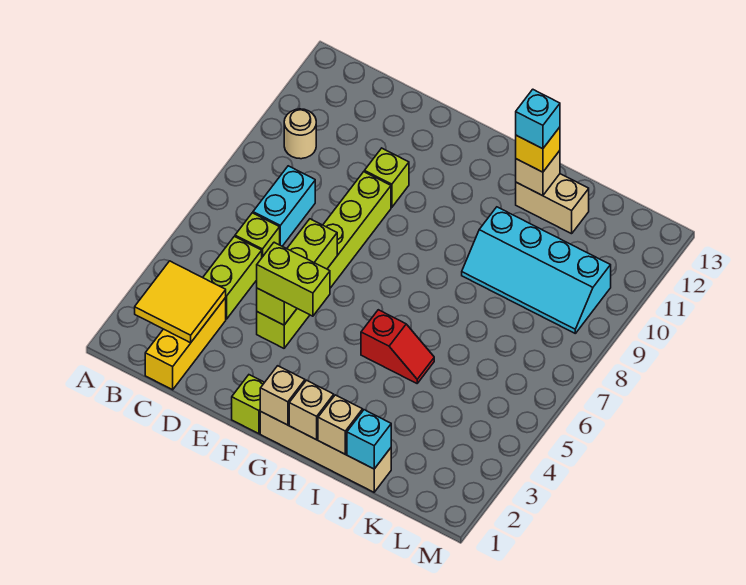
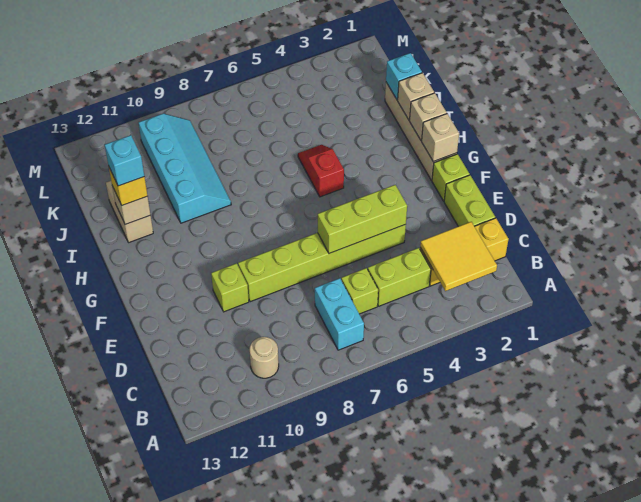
cyan brick C7:C8 level 1 -> cyan brick B7:C7 level 1
lime brick E4:F4 level 3 -> lime brick D1:E1 level 1

